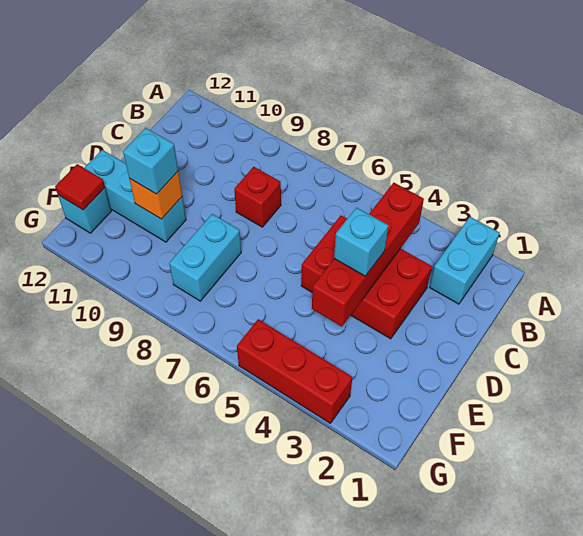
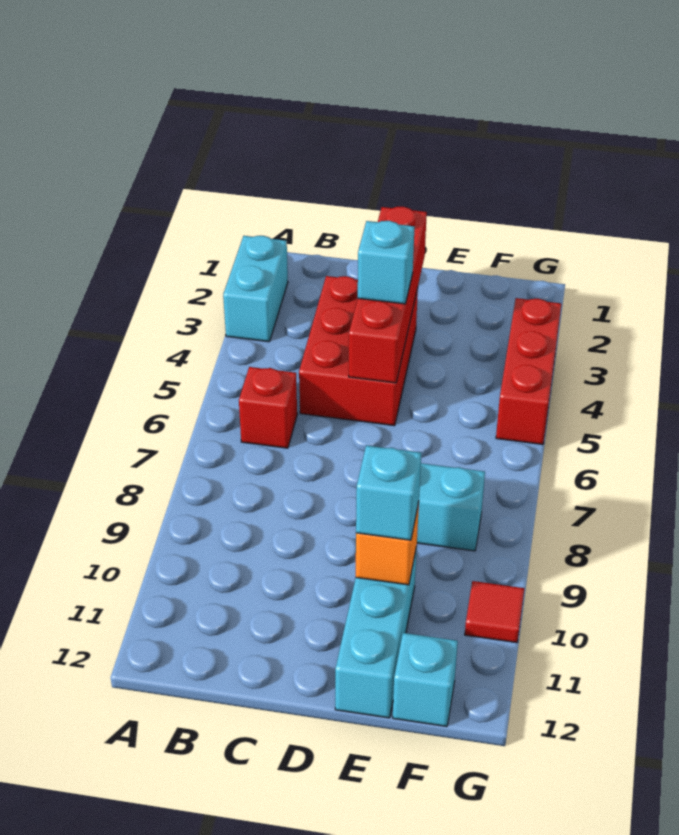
cyan brick A2:B2 level 1 -> cyan brick A2:A3 level 1
red brick B4:E4 level 2 -> red brick D2:D5 level 2
red brick C8 level 1 -> red brick B6 level 1
red tile F12 level 2 -> red tile G10 level 1

